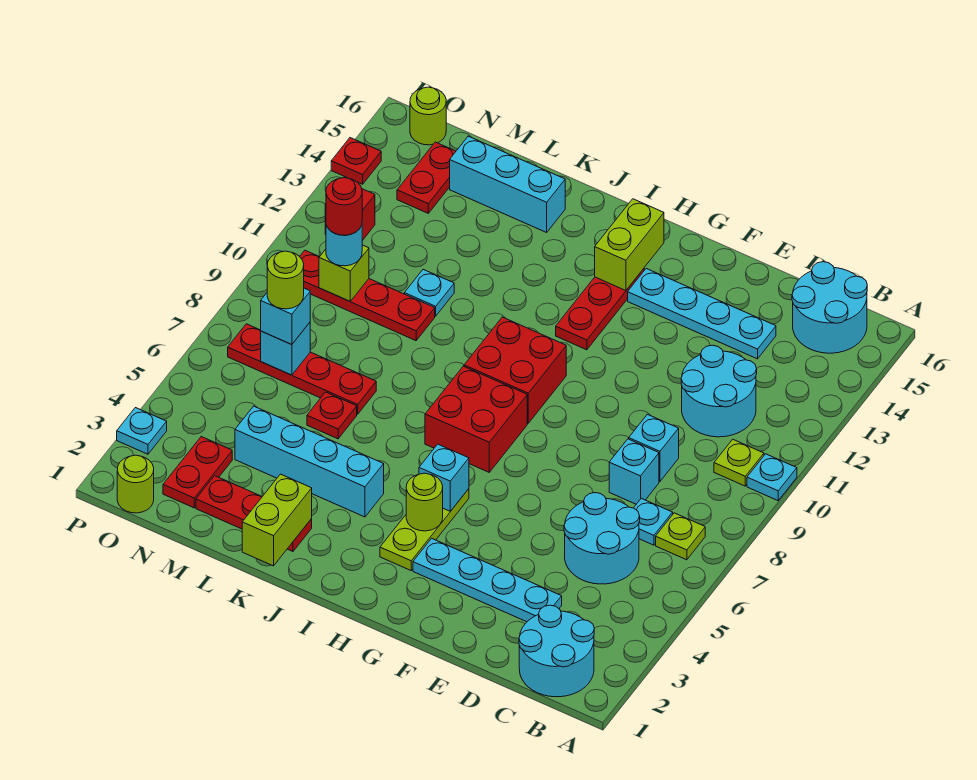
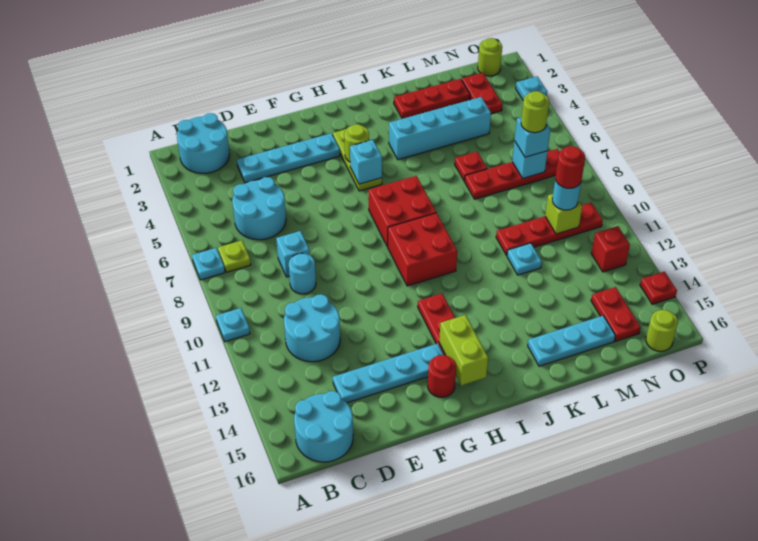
lime plate B10 level 1 -> none
cyan plate C7 level 1 -> cyan plate A7 level 1
cyan brick D9 level 1 -> cyan round brick D9 level 1
none -> red round brick G15 level 1
lime brick K1:K2 level 2 -> none
cyan brick K15:M15 level 1 -> cyan plate K15:M15 level 1

